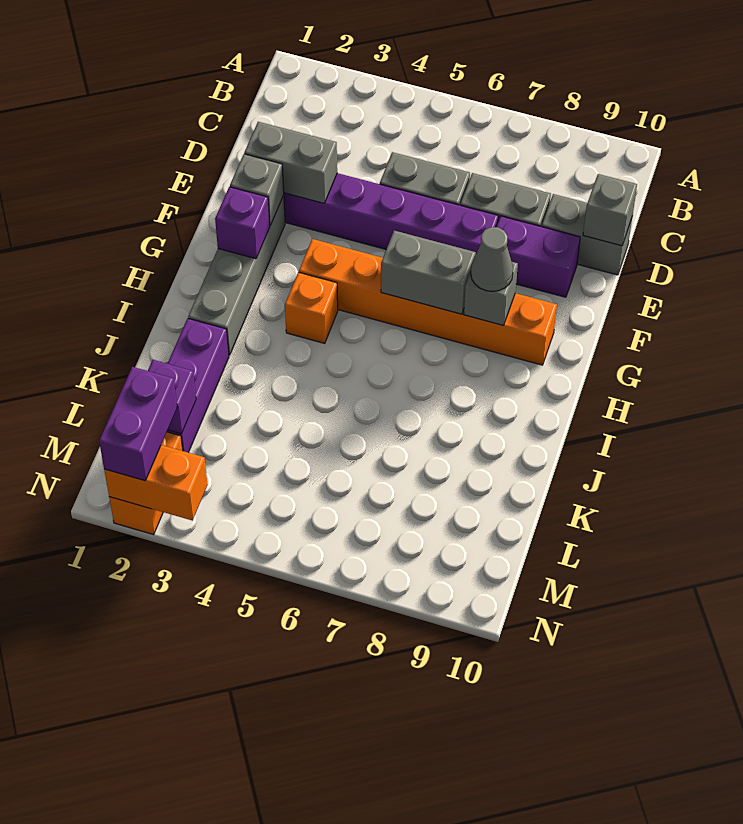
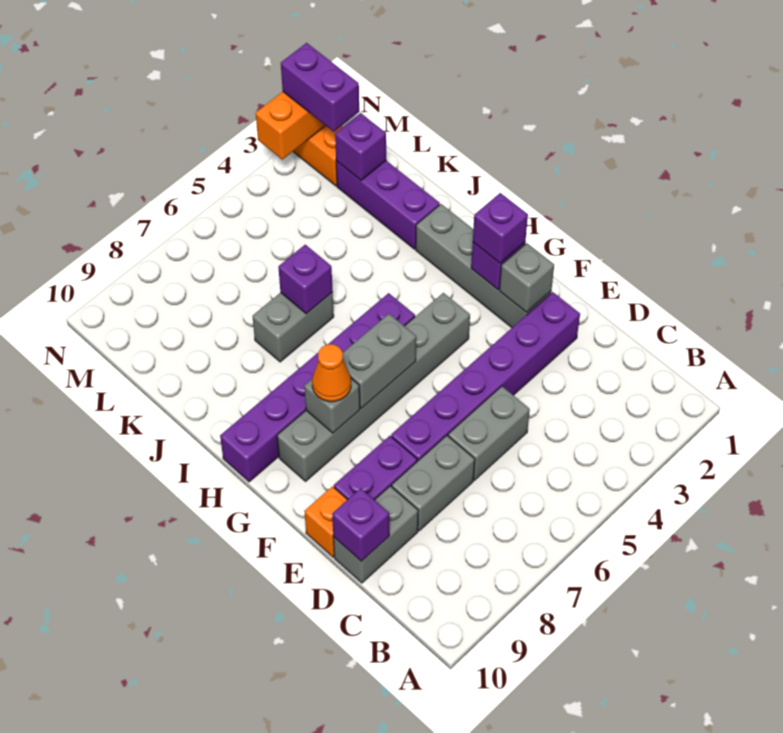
grey brick D10 level 2 -> purple brick D10 level 2
grey brick E2:E3 level 2 -> grey brick J6:J7 level 1
none -> purple brick G2 level 3
orange brick G4:G9 level 1 -> grey brick G4:G9 level 1
grey cone G8 level 3 -> orange cone G8 level 3
orange brick H4 level 1 -> orange brick E10 level 1
none -> purple brick H5:H10 level 1
none -> purple brick J6 level 2

